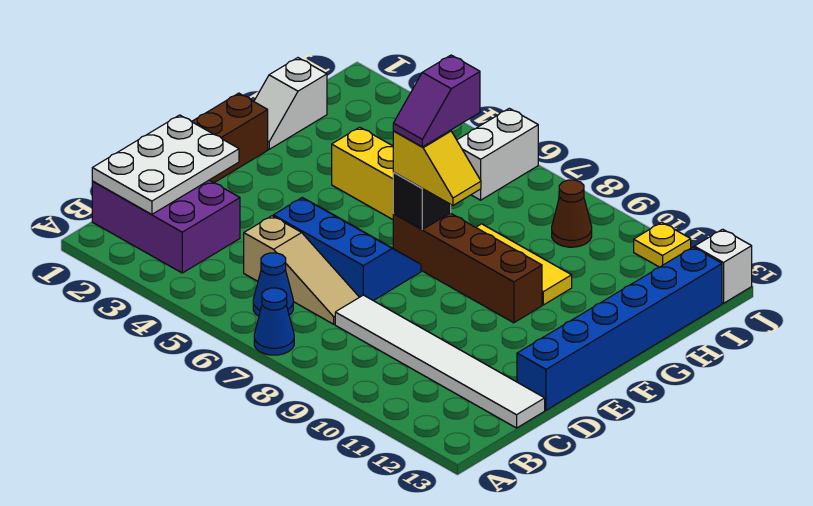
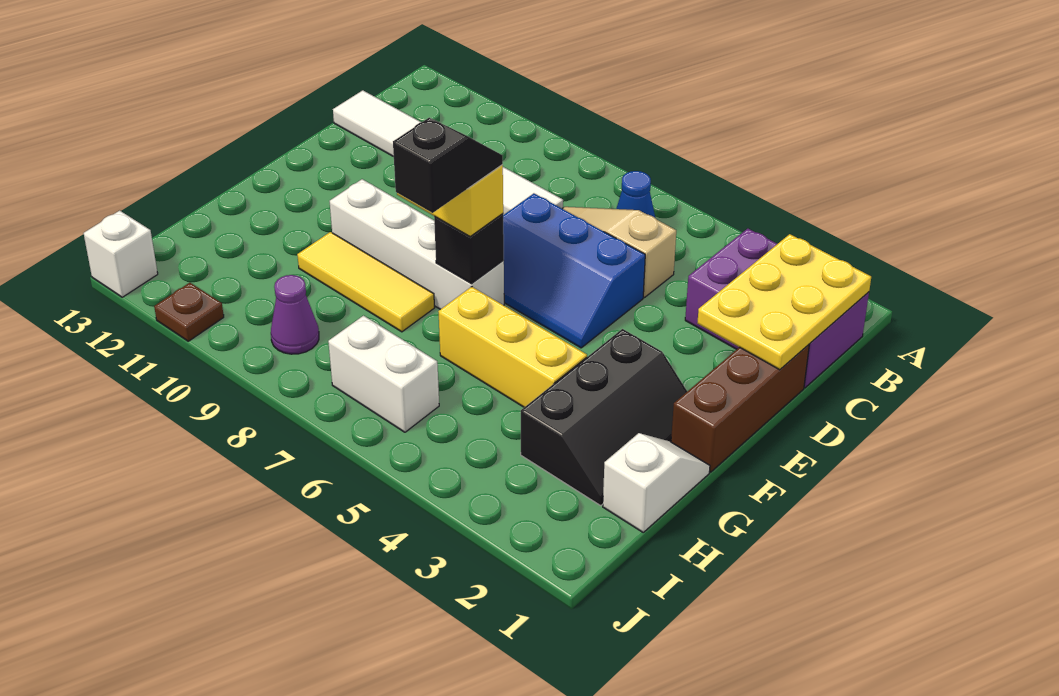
blue cone A7 level 1 -> none
white plate B1:D2 level 2 -> yellow plate B1:D2 level 2
blue brick D13:I13 level 1 -> none
none -> black slope F2:H3 level 1 top 3
brown brick F7:F10 level 1 -> white brick F7:F10 level 1
purple slope F7:G7 level 4 top G -> black slope F7:G7 level 4 top G
white brick I6:J6 level 1 -> white brick I6:I7 level 1
brown cone I9 level 1 -> purple cone I9 level 1
yellow plate J11 level 1 -> brown plate J11 level 1

